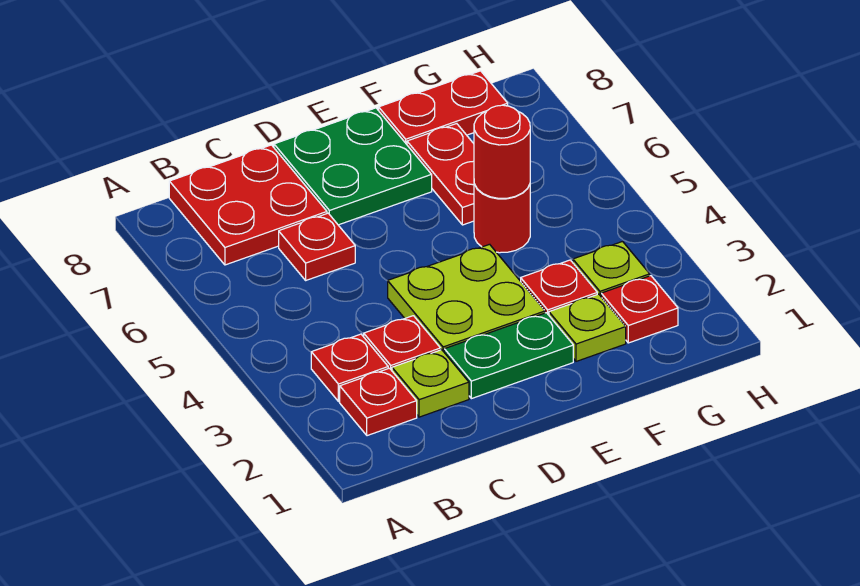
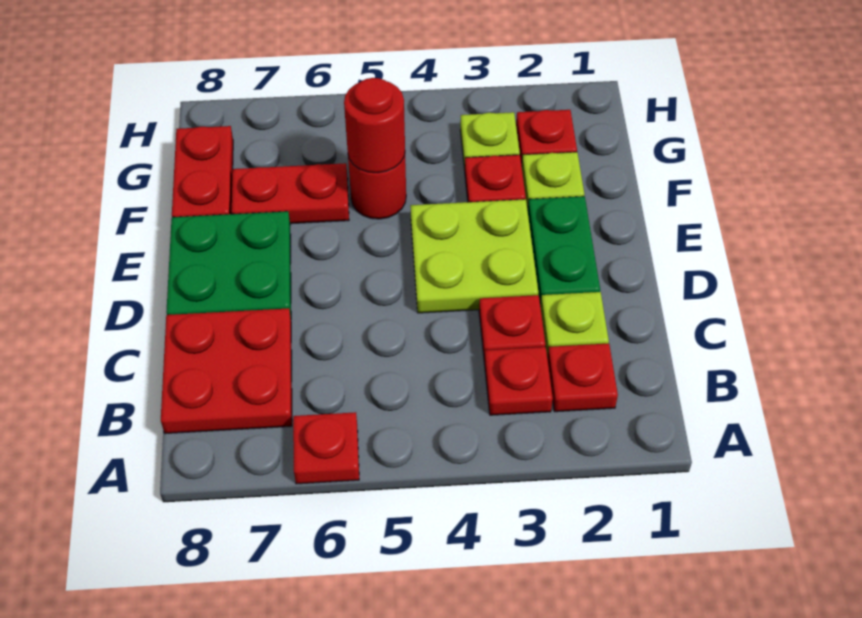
red plate C6 level 1 -> red plate A6 level 1

